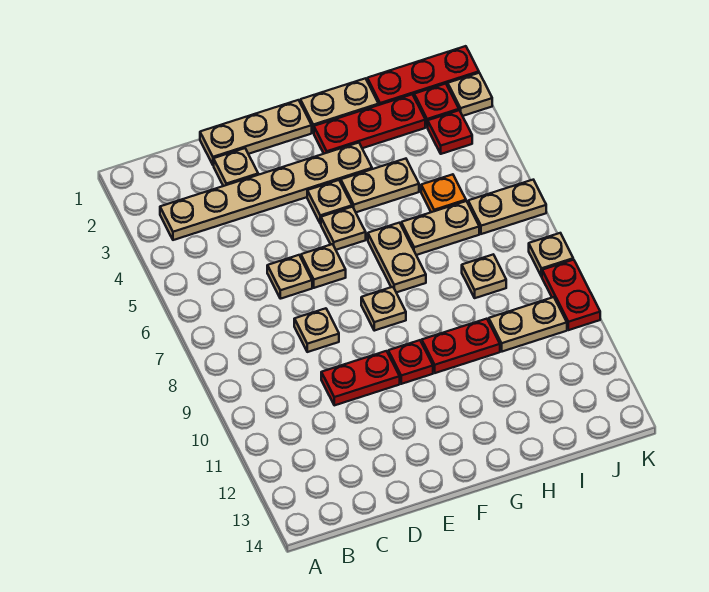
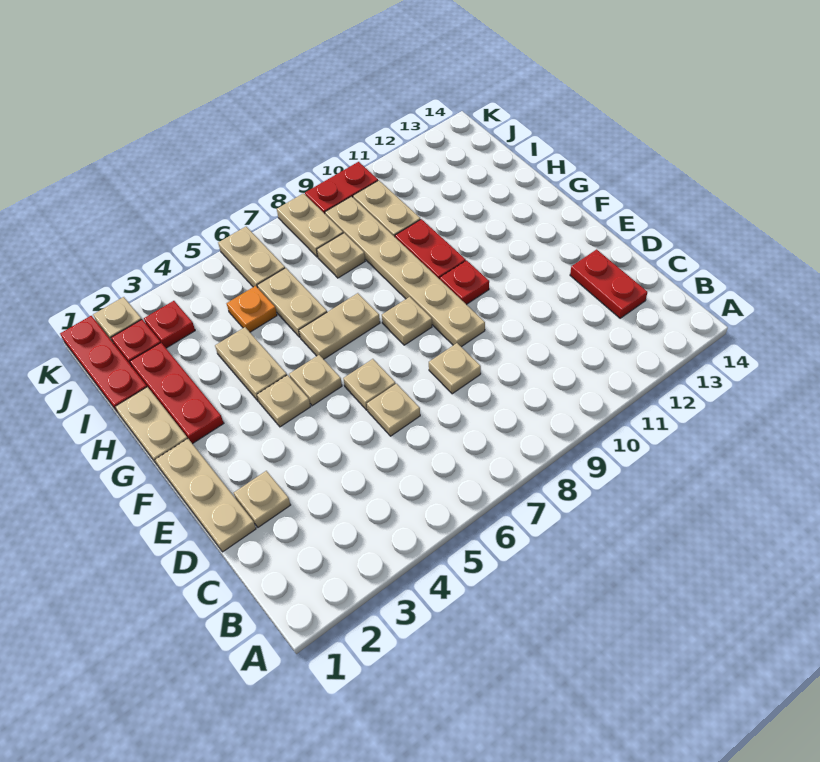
tan plate B3:G3 level 1 -> tan plate E9:J9 level 1
red plate D10:E10 level 1 -> red plate C13:D13 level 1
tan plate K8 level 1 -> tan plate J8:K8 level 1

